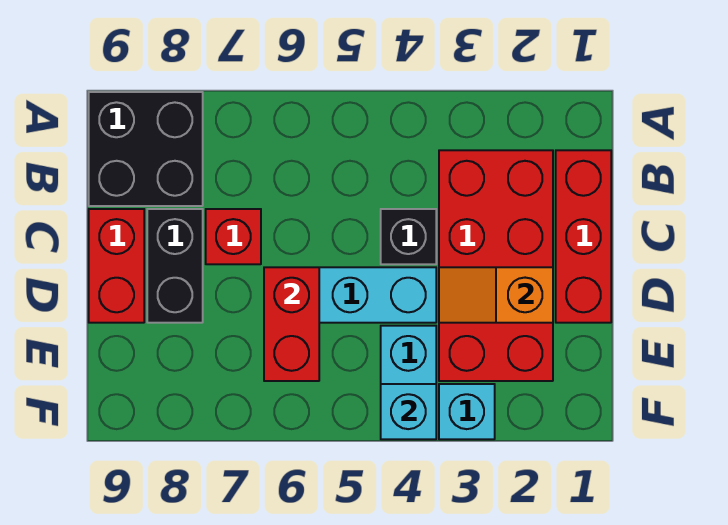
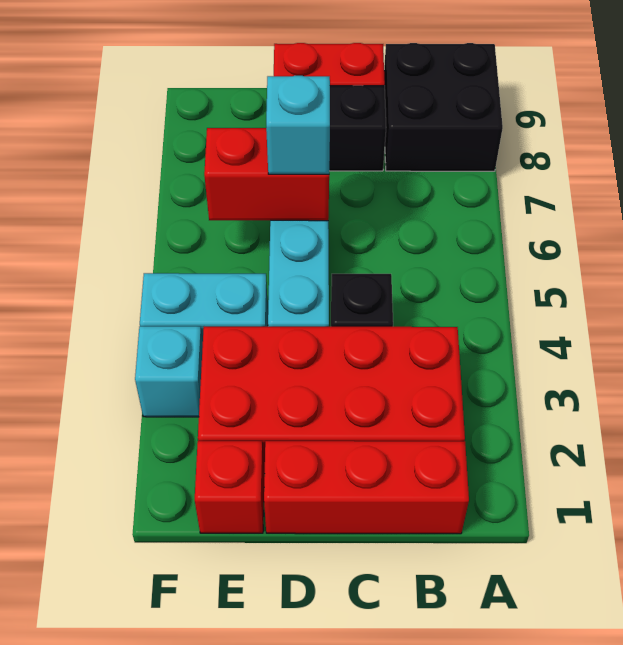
red brick C7 level 1 -> red brick E1 level 1
orange slope D2:D3 level 2 top 2 -> none
cyan brick F4 level 2 -> cyan brick D6 level 3

